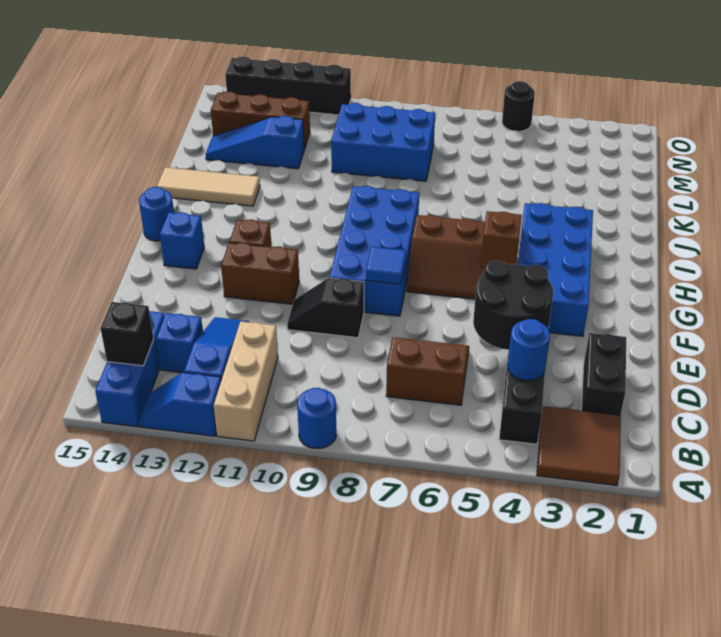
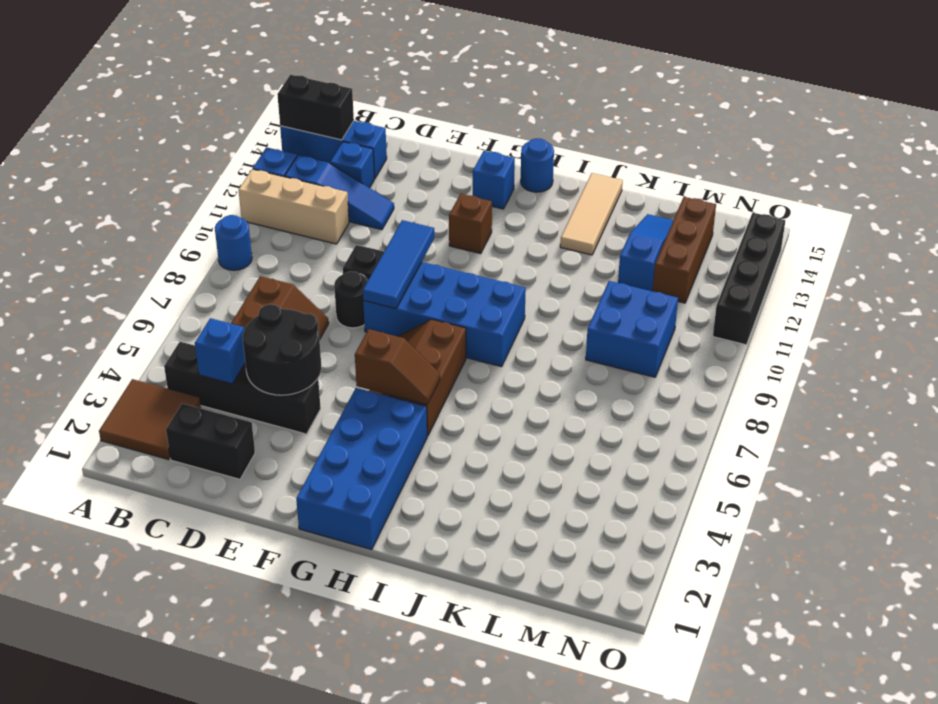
black brick B14 level 2 -> black brick A14:B14 level 2
blue round brick C4 level 2 -> blue brick C4 level 2
blue brick F3:I4 level 1 -> blue brick G1:H4 level 1
blue tile F8 level 2 -> blue tile F8:F10 level 2
brown brick F11:F12 level 1 -> none
blue brick L8:M10 level 1 -> blue brick L9:M10 level 1
black round brick O5 level 1 -> black round brick E8 level 1

